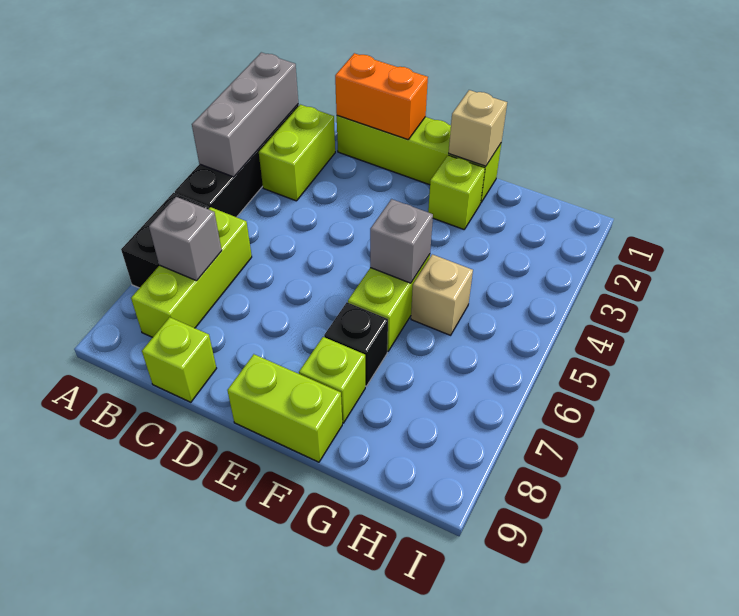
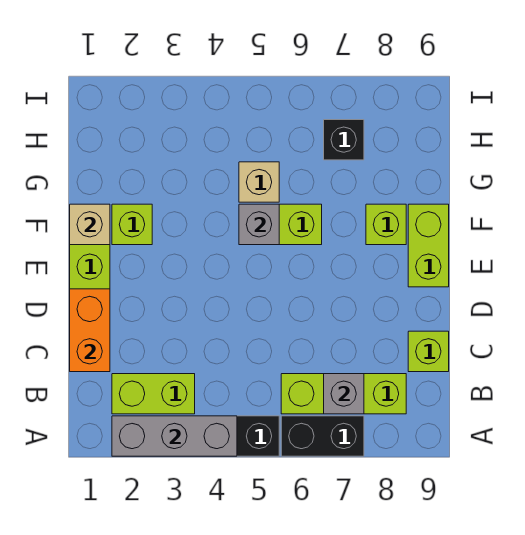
black brick F7 level 1 -> black brick H7 level 1

